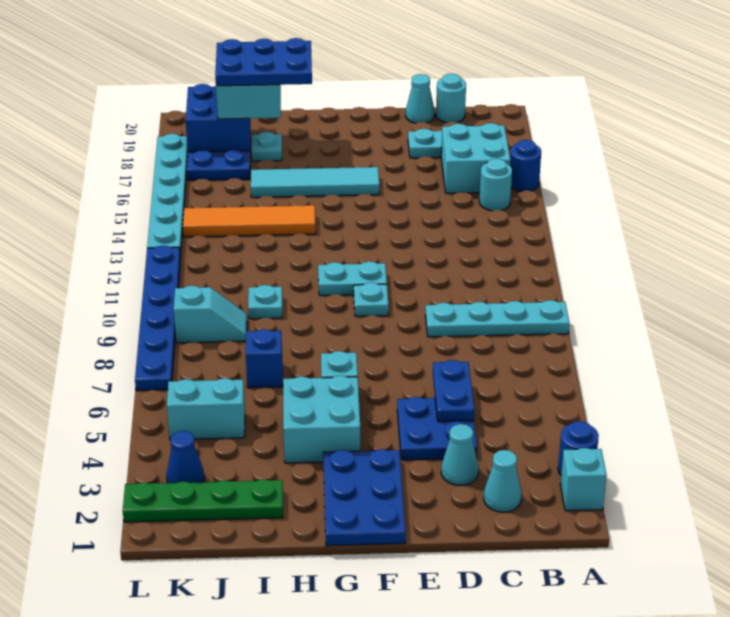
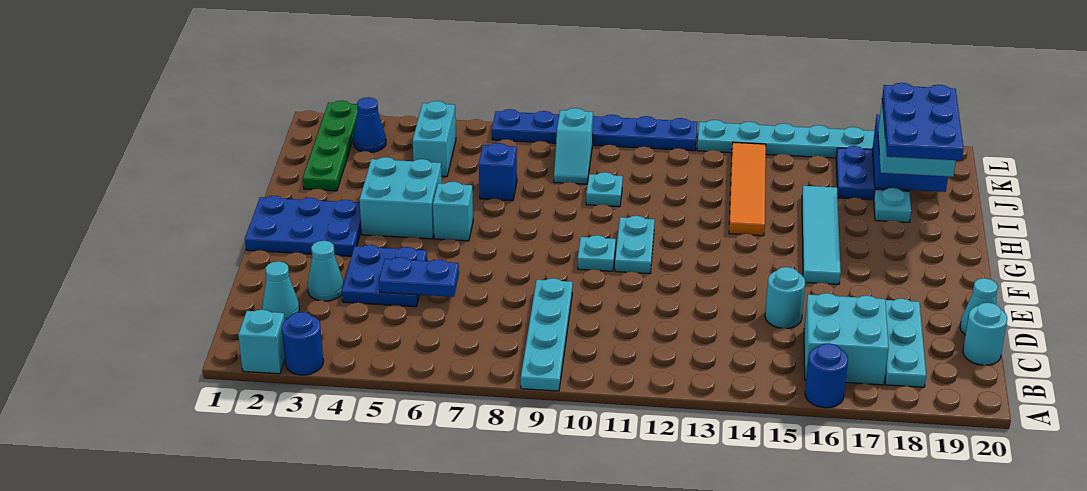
cyan round brick B15 level 1 -> cyan round brick D15 level 1

